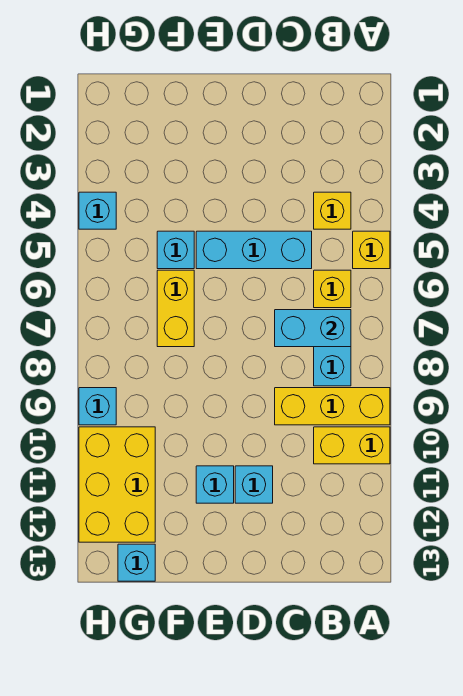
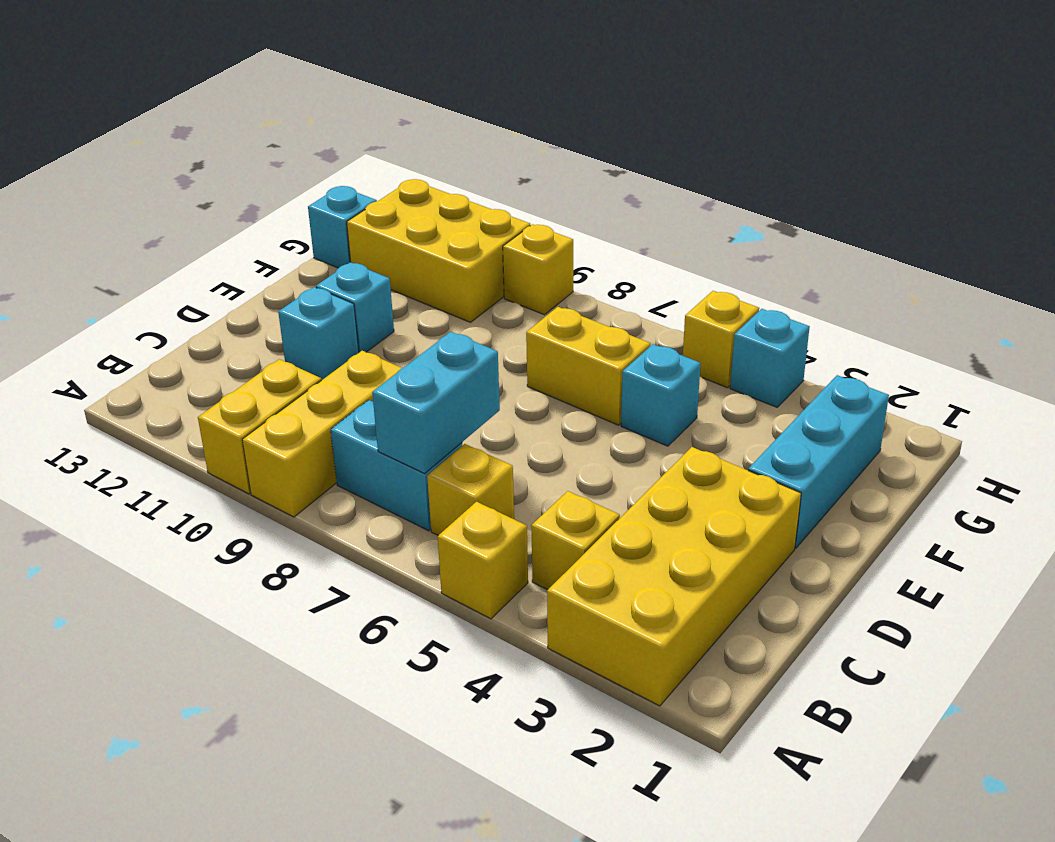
none -> yellow brick A2:D3 level 1
cyan brick C5:E5 level 1 -> cyan brick E2:G2 level 1
none -> yellow brick H5 level 1
cyan brick H9 level 1 -> yellow brick H9 level 1

